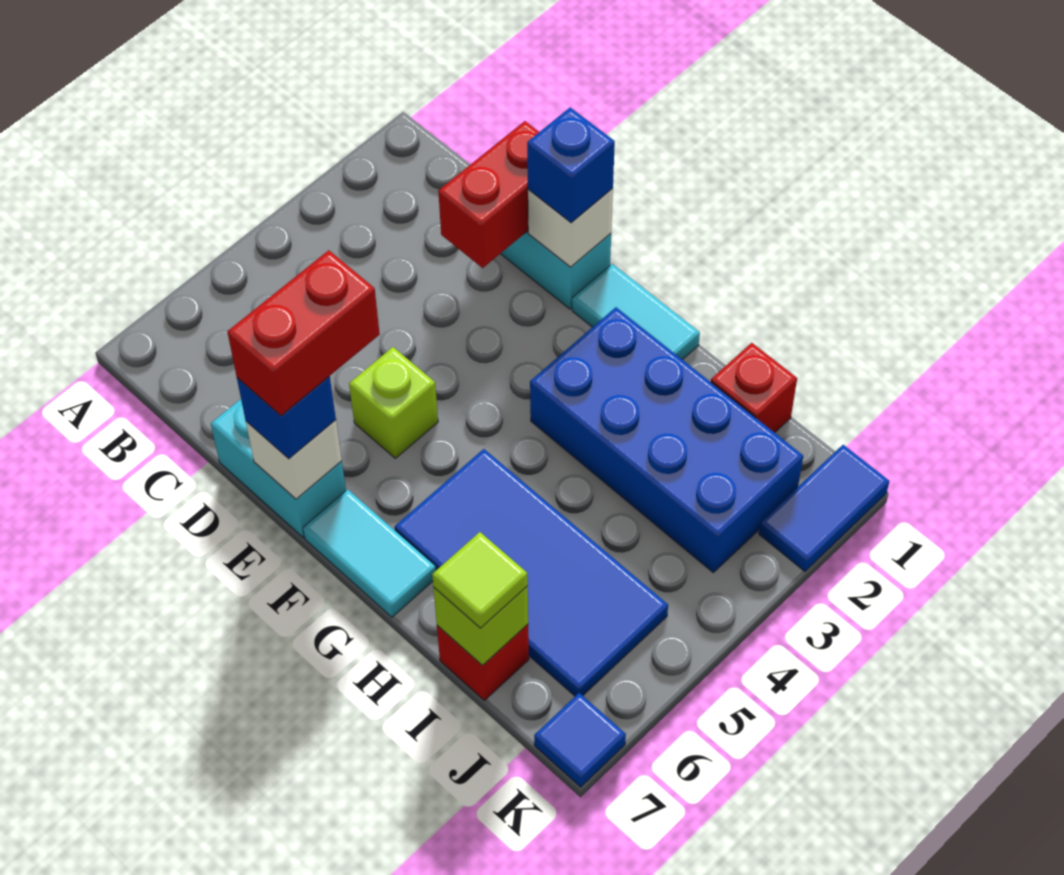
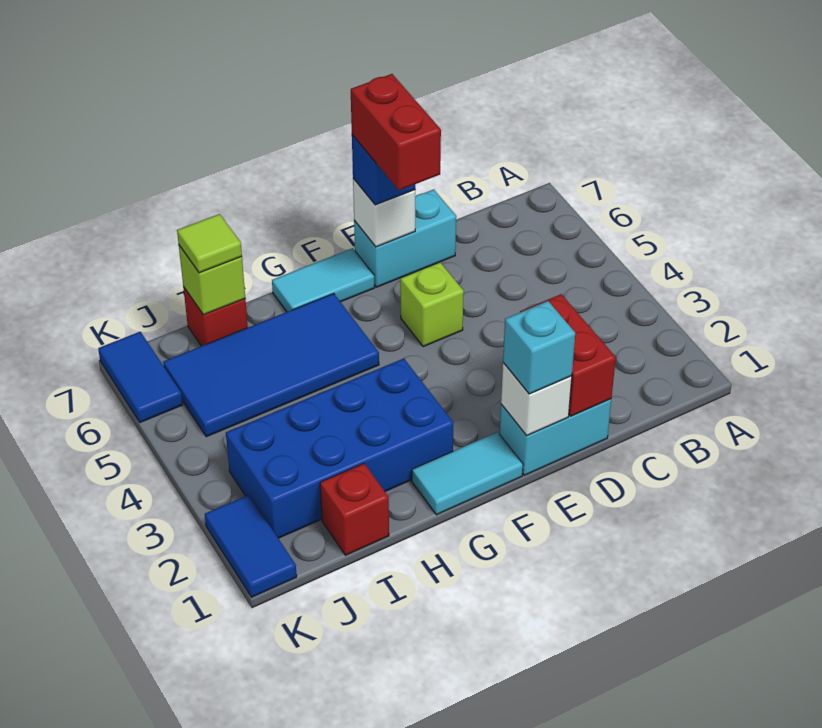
blue brick E1 level 3 -> cyan brick E1 level 3
blue tile K7 level 1 -> blue tile K6:K7 level 1

